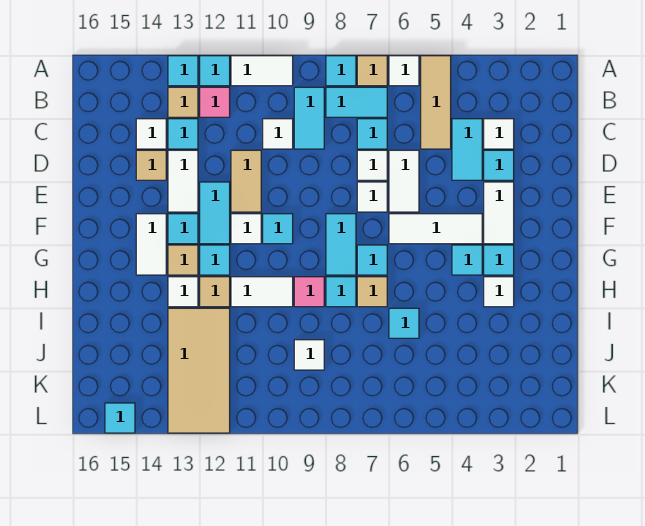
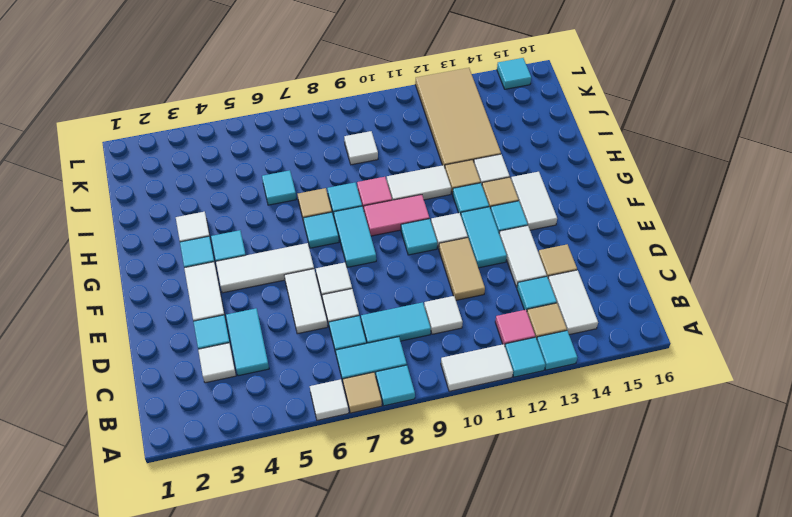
tan tile A5:C5 level 1 -> none
cyan tile B9:C9 level 1 -> cyan tile C8:C9 level 1
white tile C14 level 1 -> white tile B14:C14 level 1
none -> pink tile G9:G10 level 1

